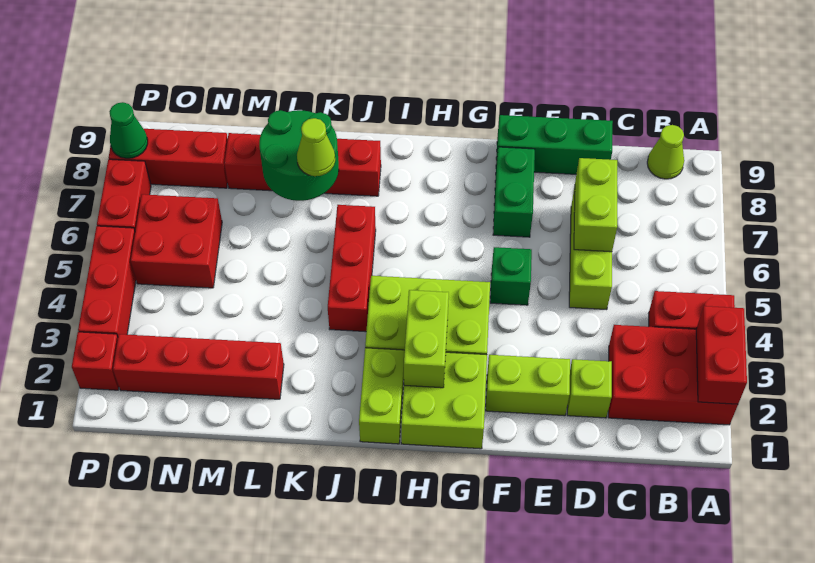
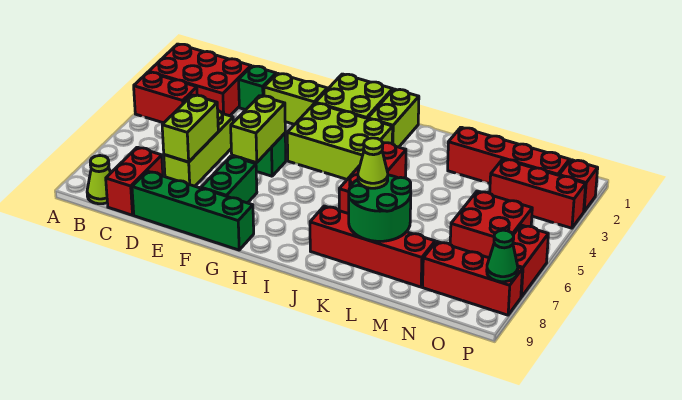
red brick A2:A3 level 2 -> red brick C8:C9 level 1
lime brick D2 level 1 -> green brick D2 level 1
green brick D9:F9 level 1 -> green brick D9:G9 level 1
lime brick H2:H3 level 2 -> lime brick F5:F6 level 2
red brick P3:P5 level 1 -> red brick N3:P3 level 1

